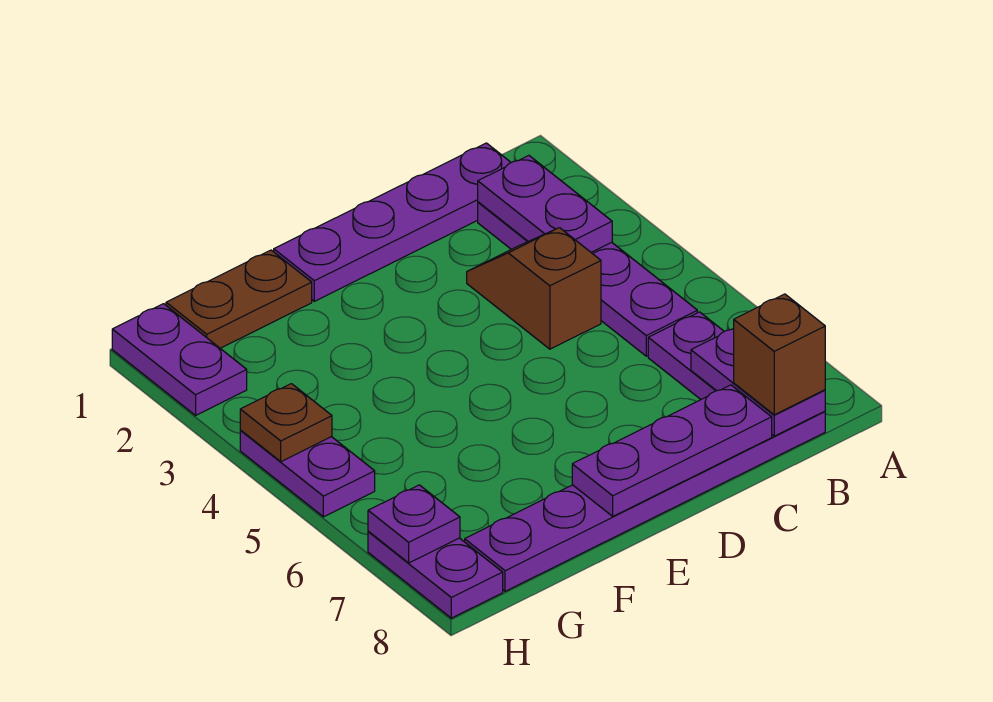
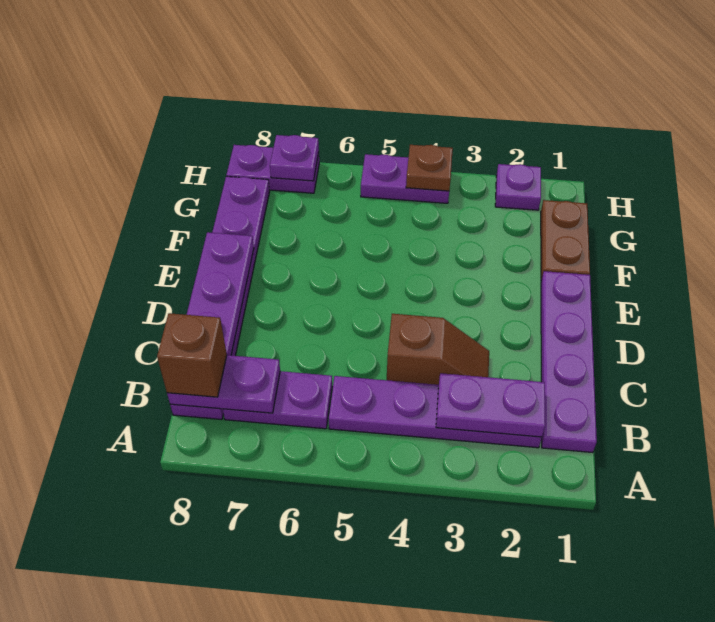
purple plate H1:H2 level 1 -> purple plate H2 level 1

